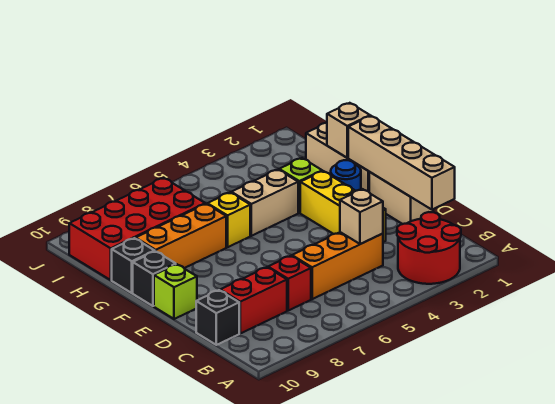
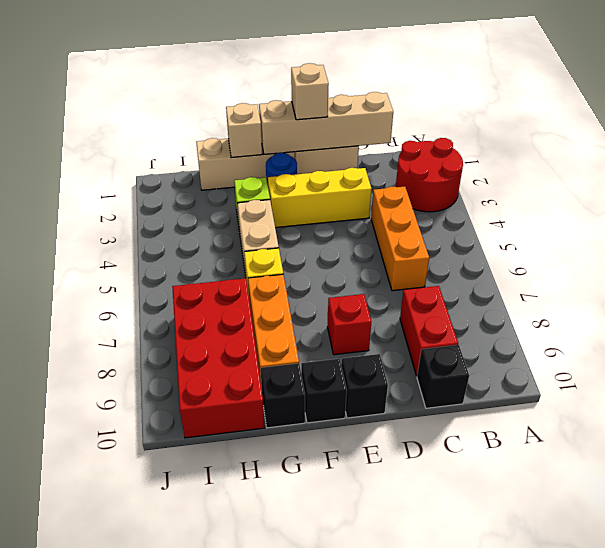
tan brick C4 level 2 -> tan brick E1 level 3
red brick C7 level 1 -> red brick E8 level 1
lime brick E10 level 1 -> black brick E10 level 1

